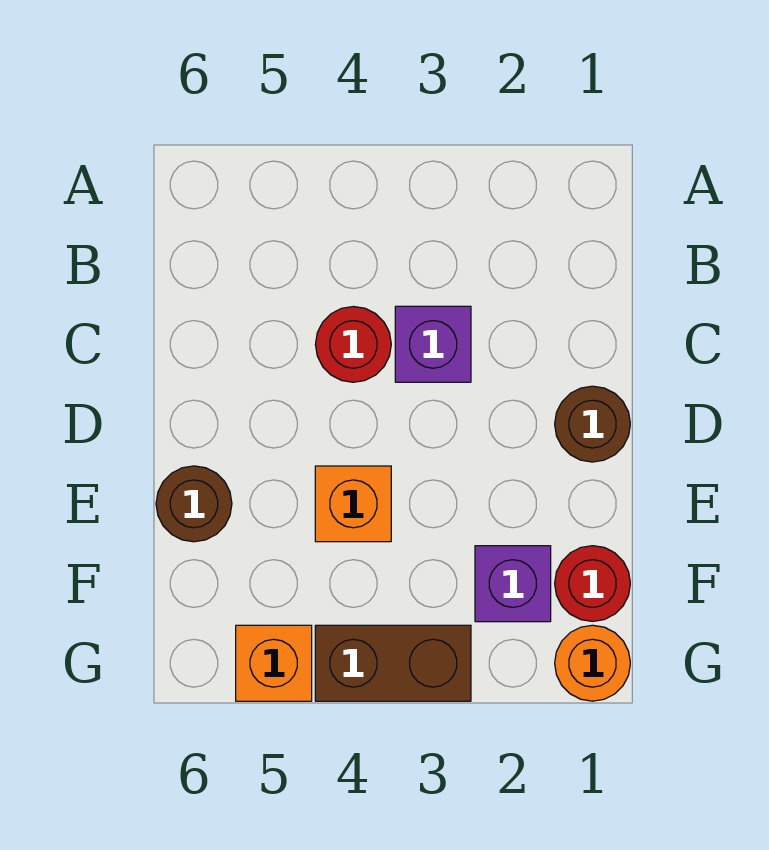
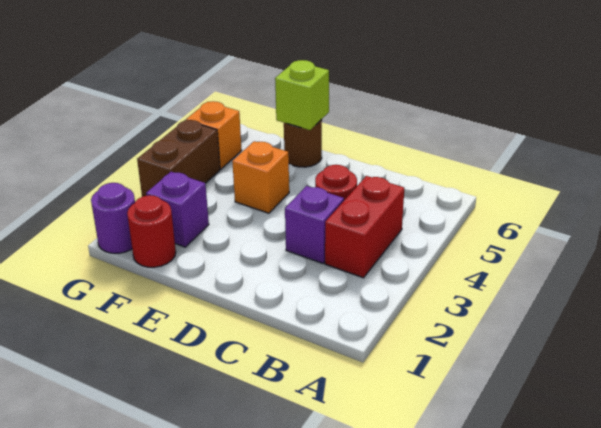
none -> red brick B3:B4 level 1
brown round brick D1 level 1 -> none
none -> lime brick E6 level 2
orange round brick G1 level 1 -> purple round brick G1 level 1

